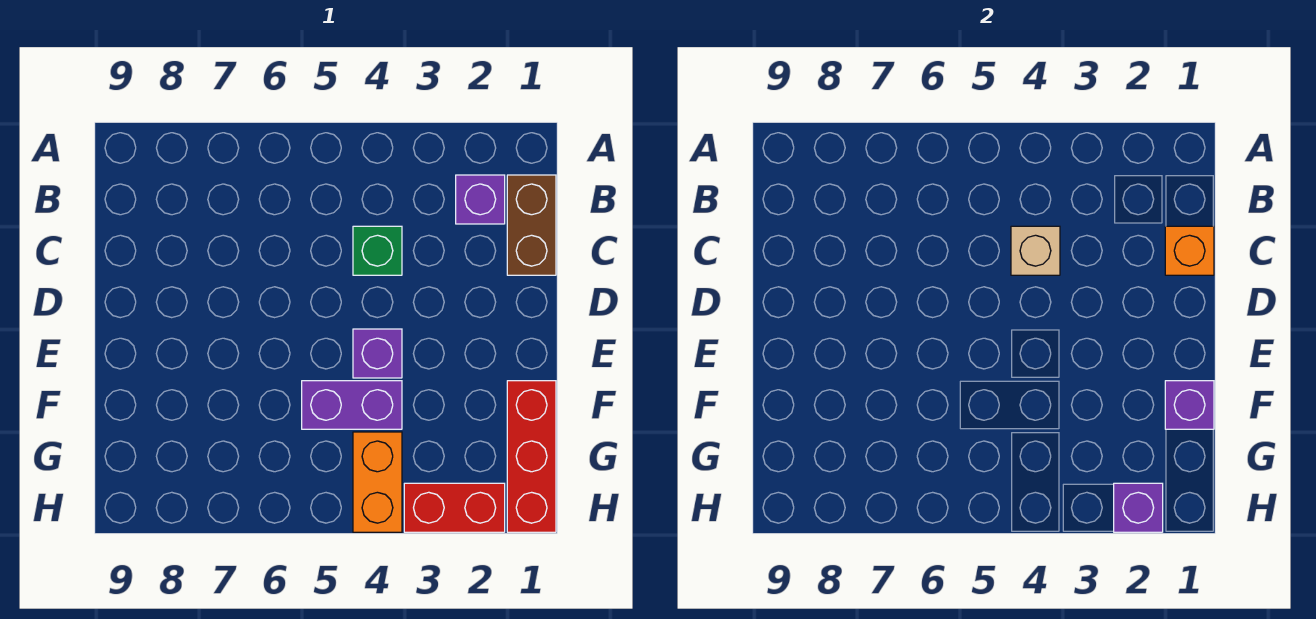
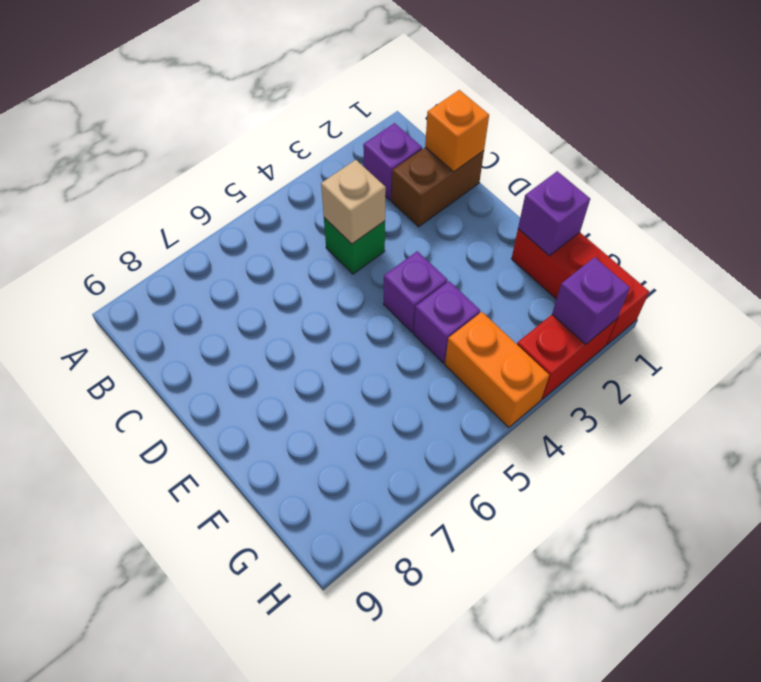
brown brick B1:C1 level 1 -> brown brick C1:C2 level 1
purple brick F4:F5 level 1 -> purple brick F4 level 1

